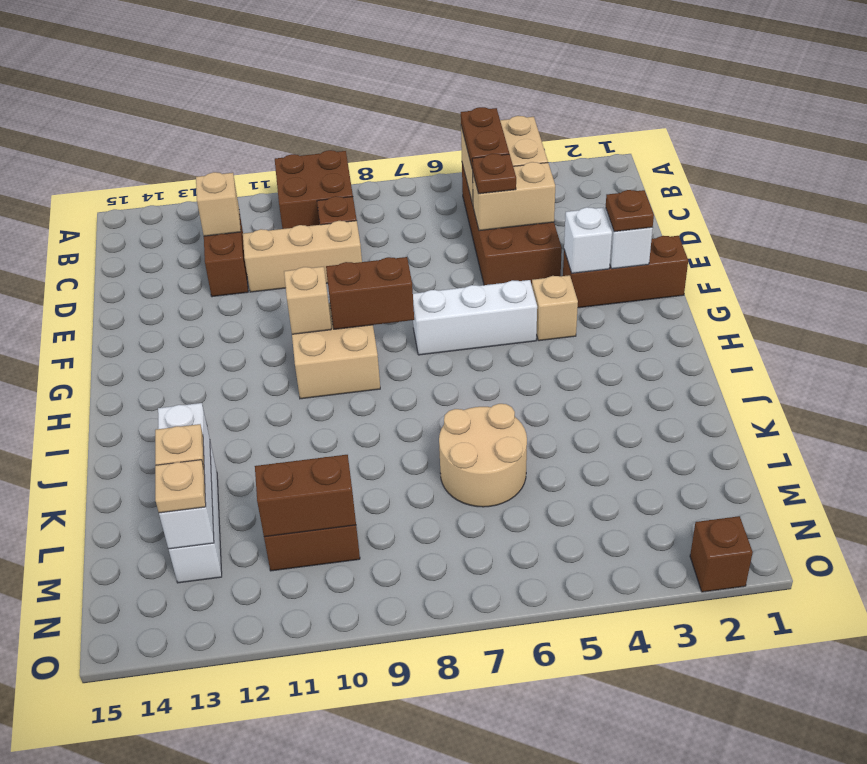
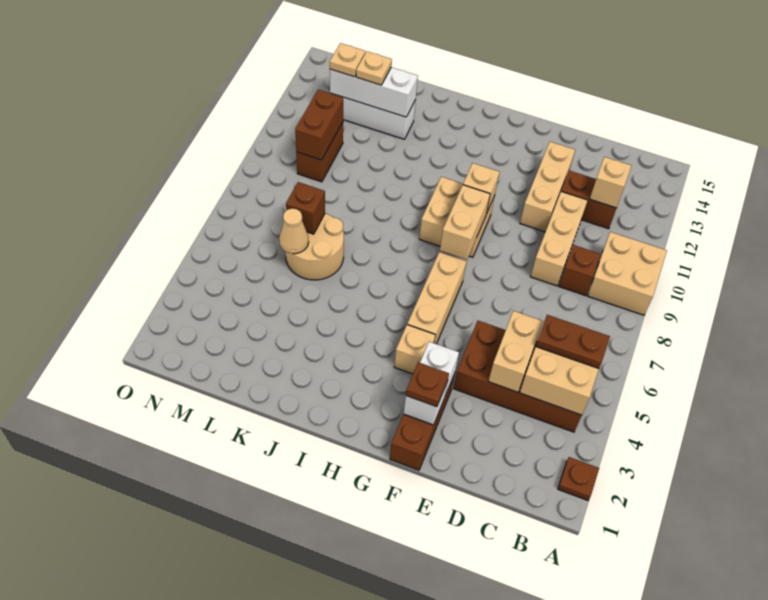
brown brick A9:B10 level 1 -> tan brick A9:B10 level 1
brown plate D5 level 3 -> brown plate A2 level 1
none -> tan brick E11:E13 level 1
white brick G5:G7 level 1 -> tan brick G5:G7 level 1
brown brick G8:G9 level 2 -> tan brick G8:G9 level 2
none -> tan cone L6 level 2
brown brick O2 level 1 -> brown brick L7 level 2

